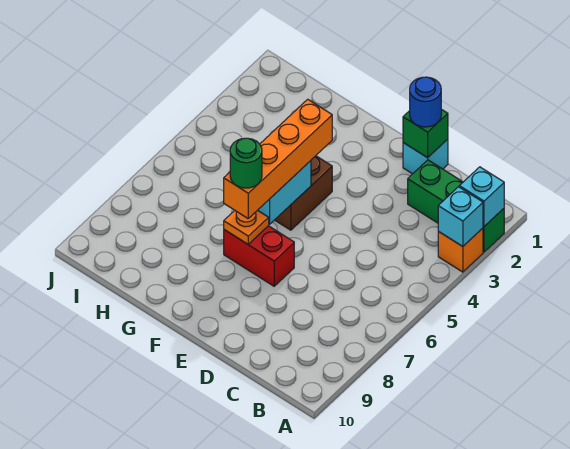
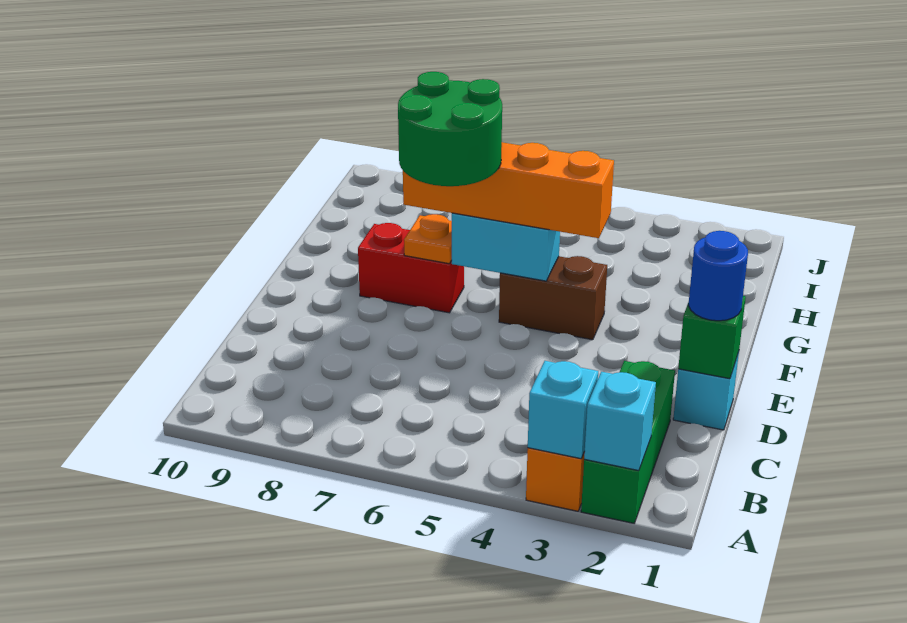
red brick E7:F7 level 1 -> red brick F7:F8 level 1
green round brick F7 level 4 -> green round brick E6:F7 level 4

